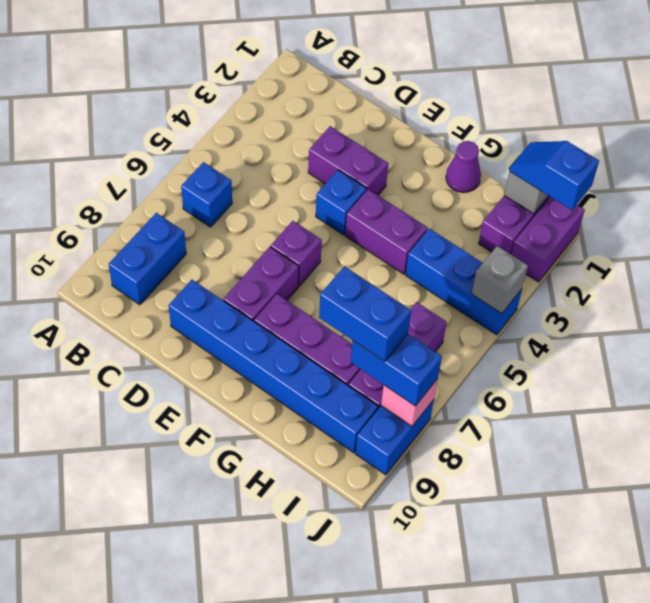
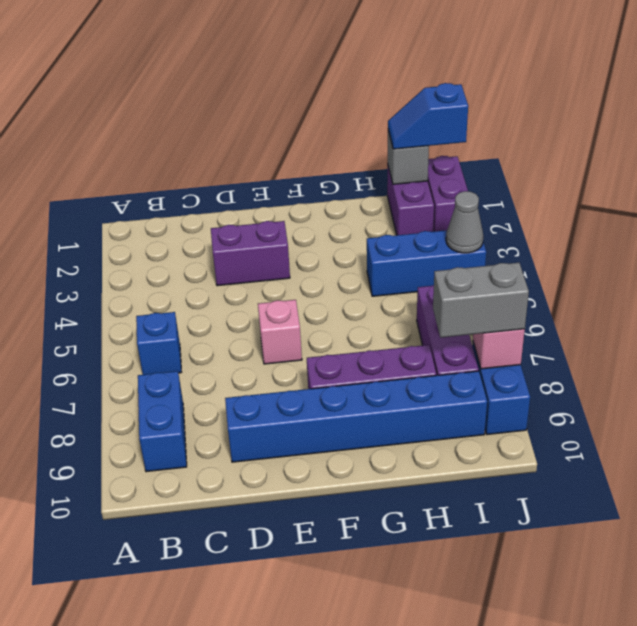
blue brick E4 level 1 -> none
purple brick E6 level 1 -> pink brick E6 level 1
purple brick E7:E8 level 1 -> none
purple brick F4:G4 level 1 -> none
purple cone G1 level 1 -> none
blue brick H8:I8 level 4 -> none
blue brick I8:J8 level 3 -> grey brick I8:J8 level 3
grey brick J4 level 2 -> grey cone J4 level 2

